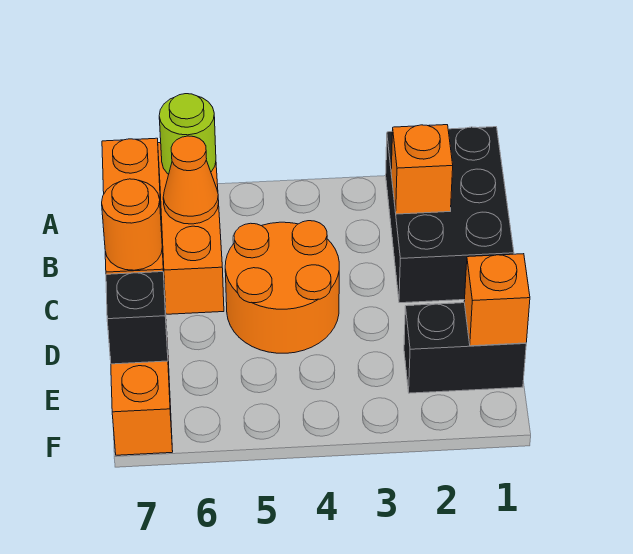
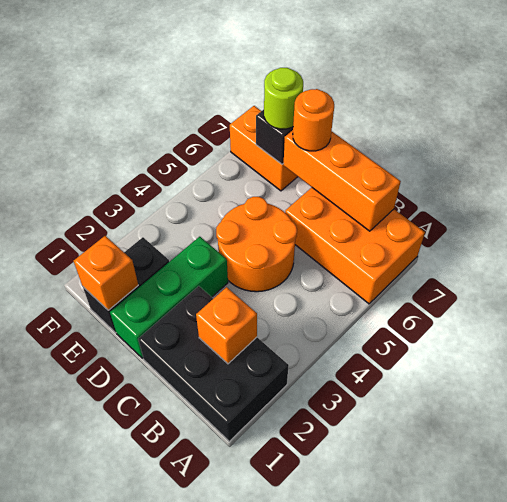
lime round brick A6 level 2 -> lime round brick E7 level 3
orange cone B6 level 2 -> none
none -> green brick D1:D3 level 1

